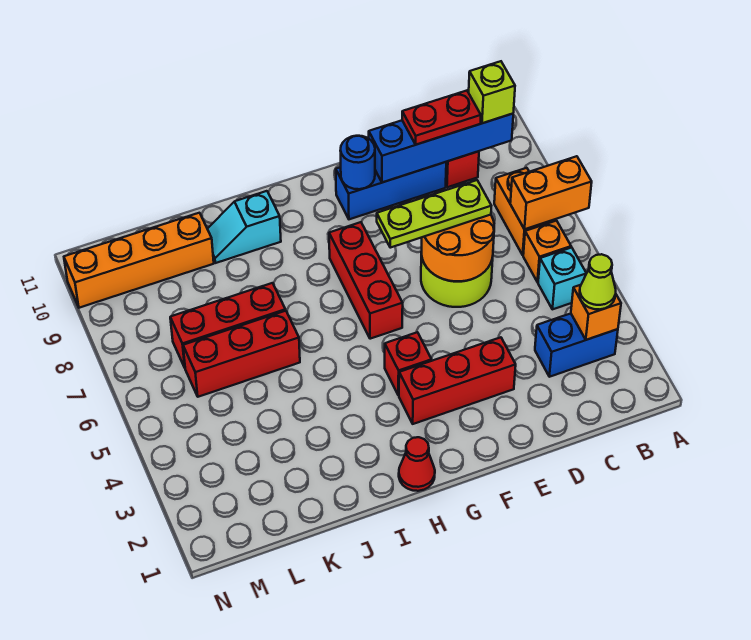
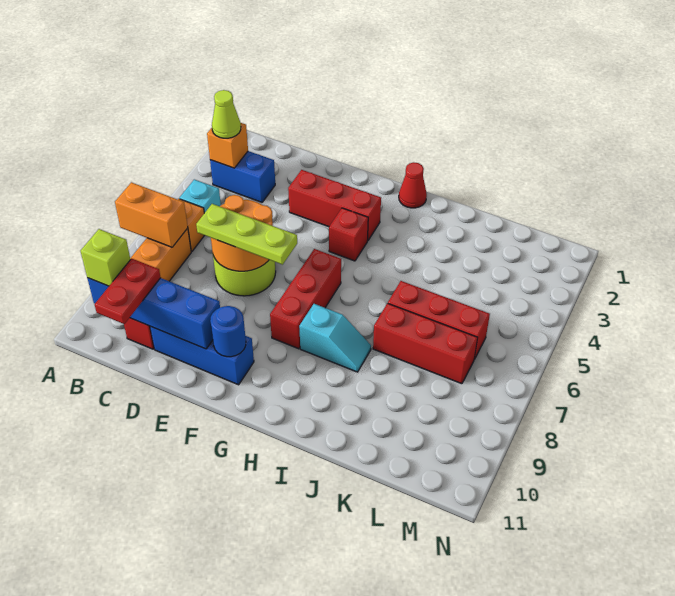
red plate C10:D10 level 3 -> red plate C10:C11 level 3
cyan slope I10:J10 level 1 top I -> cyan slope H8:I8 level 1 top H
orange brick K10:N10 level 1 -> none

